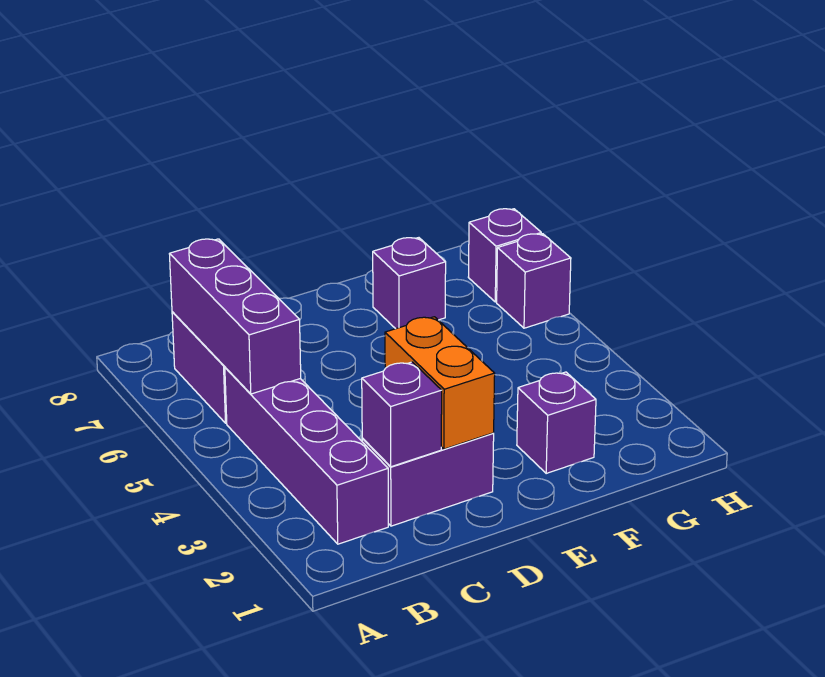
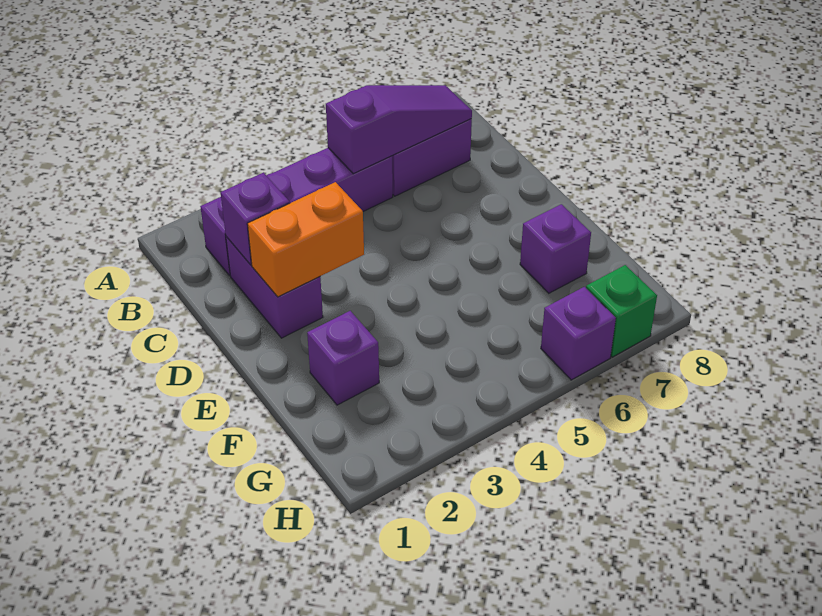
purple brick B5:B7 level 2 -> purple slope B5:B7 level 2 top 5
purple brick H7 level 1 -> green brick H7 level 1

